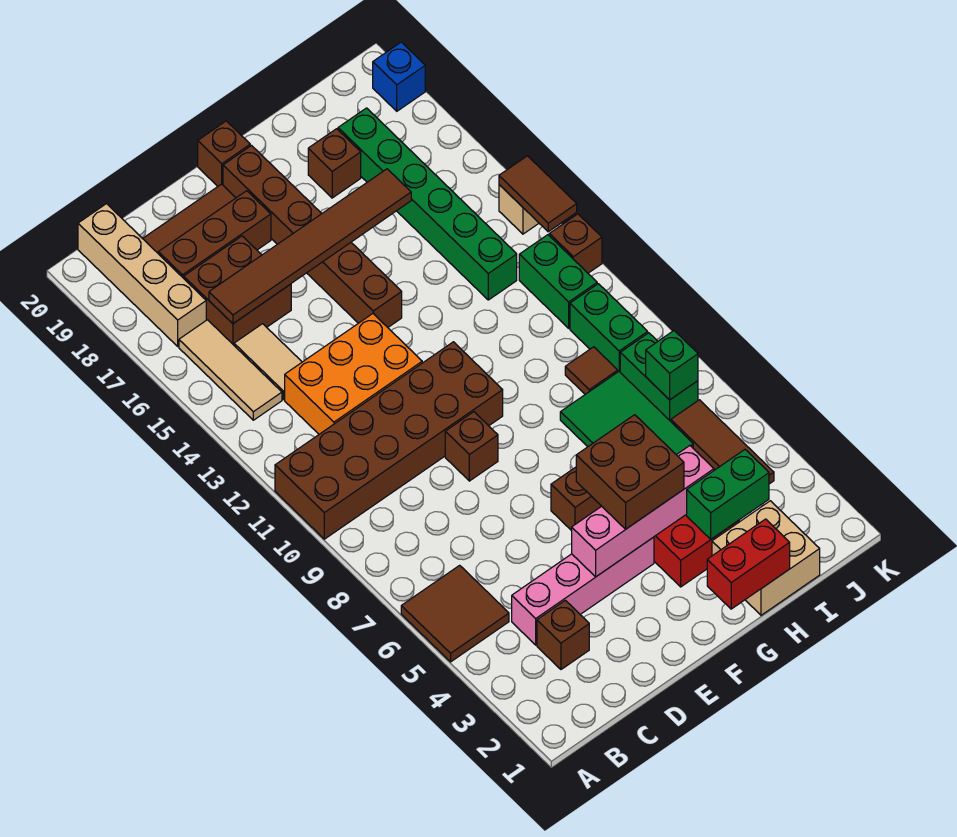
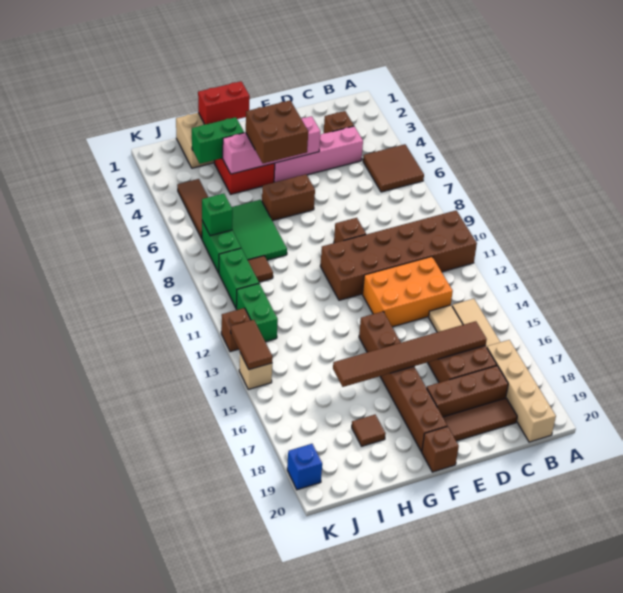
brown brick H18 level 1 -> brown tile H18 level 1
green brick I13:I18 level 1 -> none

